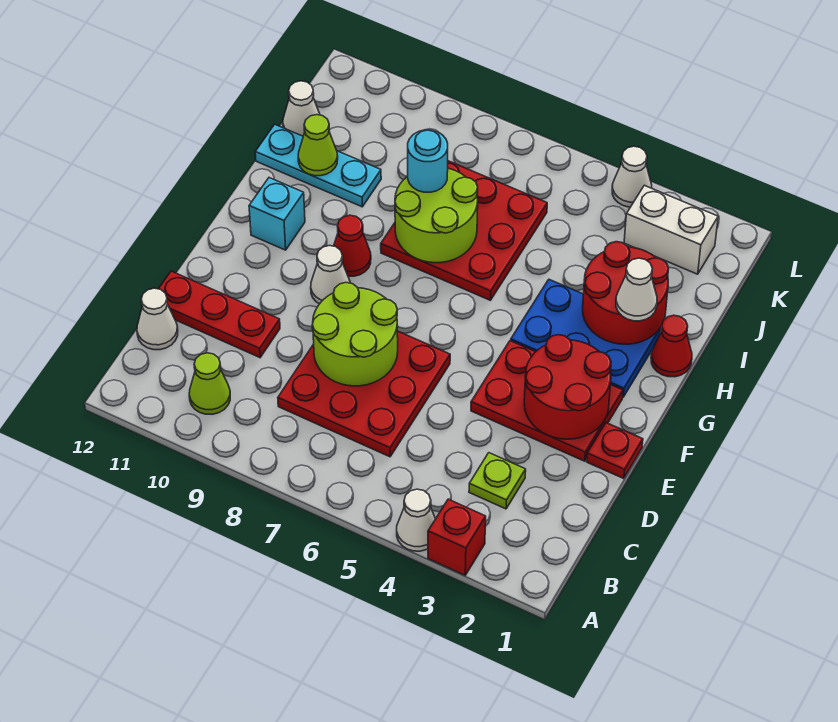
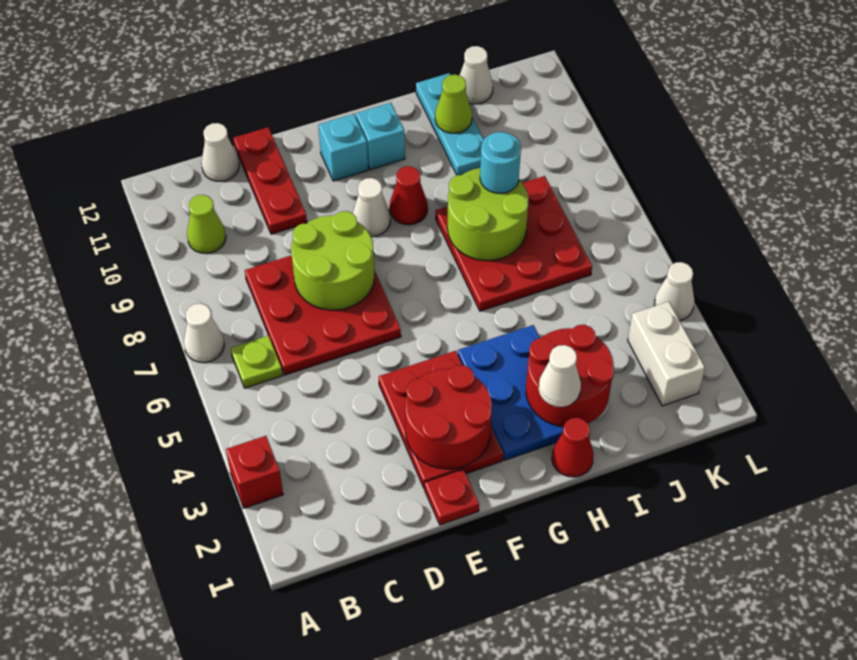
white cone A4 level 1 -> white cone A7 level 1
lime plate C3 level 1 -> lime plate B6 level 1
none -> cyan brick F11 level 1

